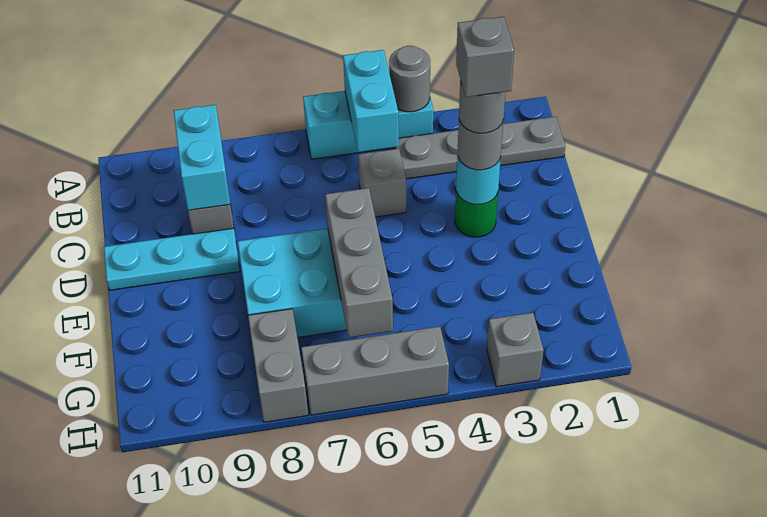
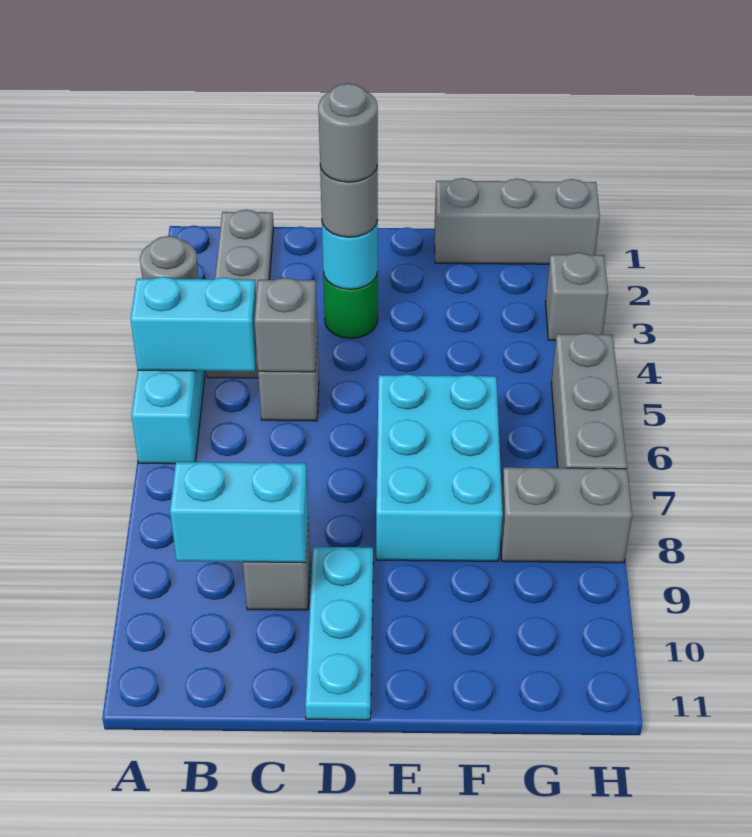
grey brick D3 level 5 -> grey brick C5 level 2
grey brick E6:G6 level 2 -> grey brick F1:H1 level 1

